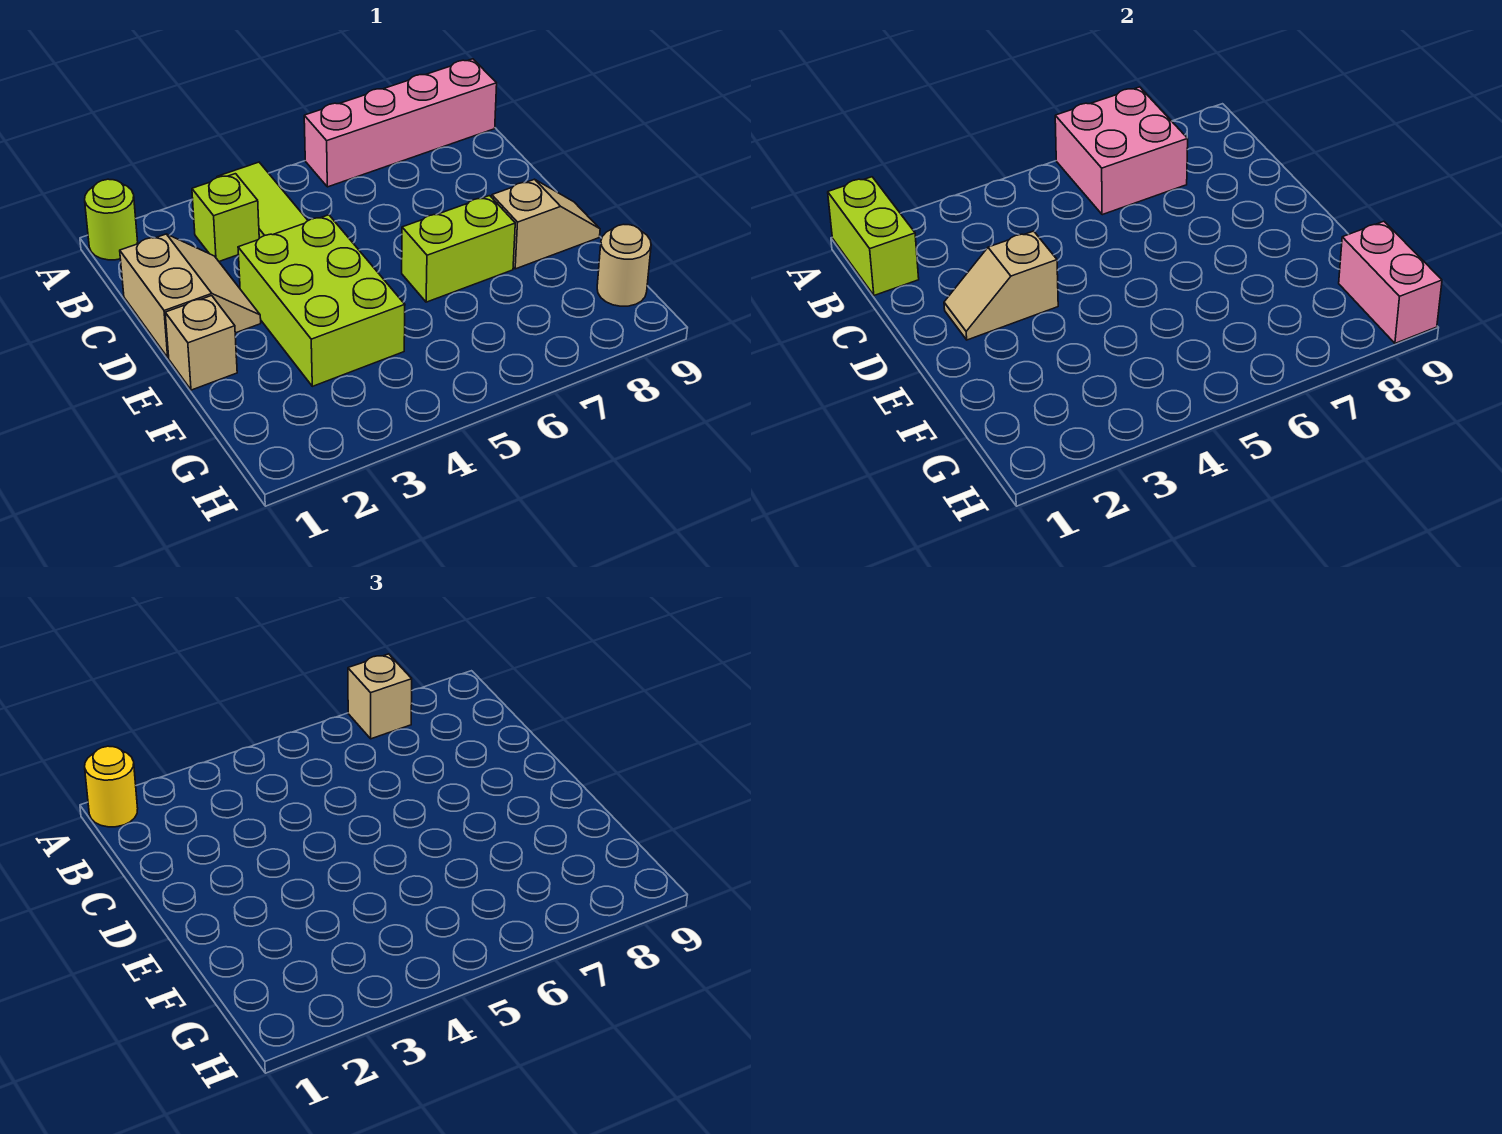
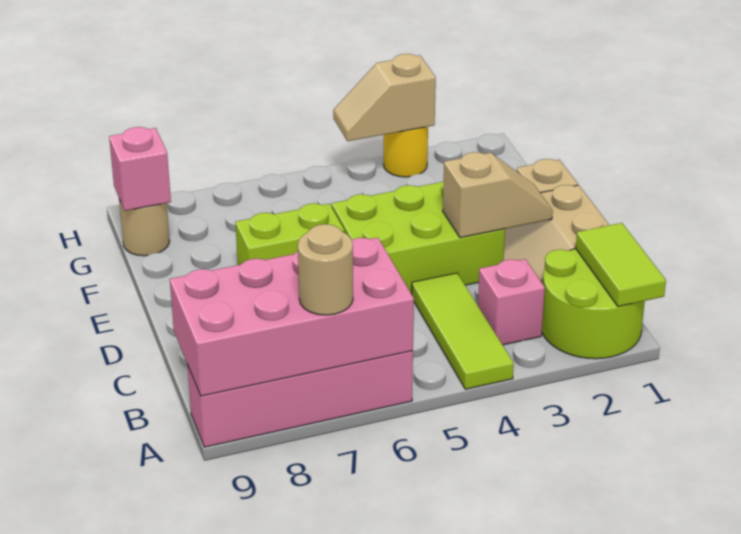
lime round brick A1 level 1 -> lime round brick A1:B2 level 1
lime brick A1:B1 level 2 -> lime tile A1:B1 level 2
yellow round brick A1 level 3 -> yellow round brick H3 level 1
pink brick A6:B7 level 2 -> pink brick A6:B9 level 2
tan brick A7 level 3 -> tan round brick A7 level 3
lime brick B3 level 1 -> pink brick B3 level 1
lime brick D3:F4 level 1 -> lime brick D3:E5 level 1
tan slope E8:E9 level 1 top 8 -> tan slope H3:H4 level 2 top 3
pink brick G9:H9 level 2 -> pink brick G9 level 2

